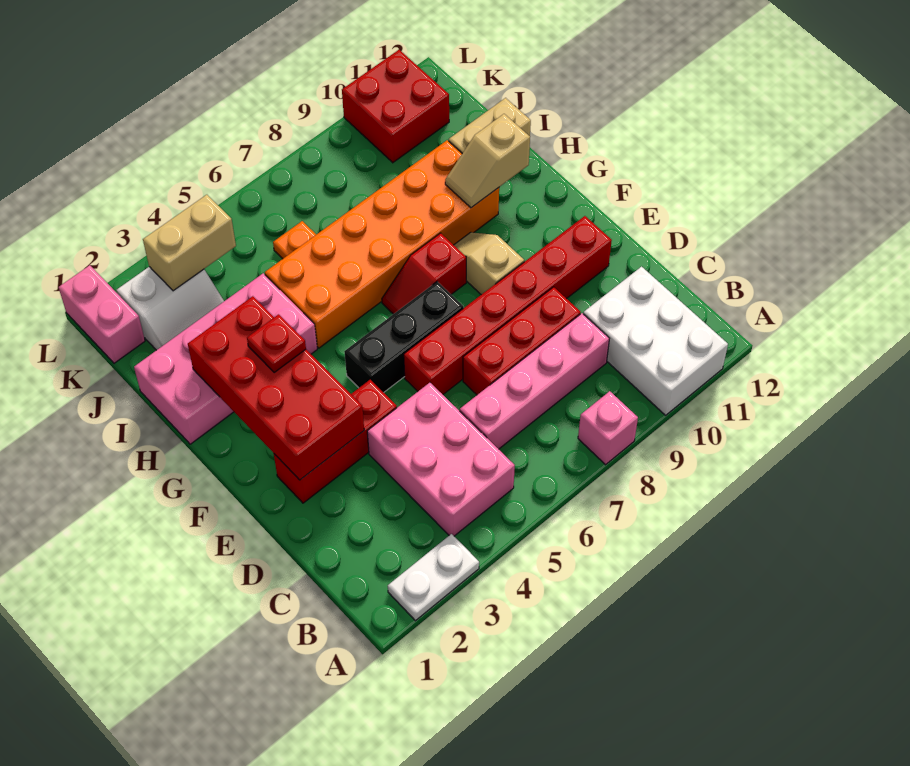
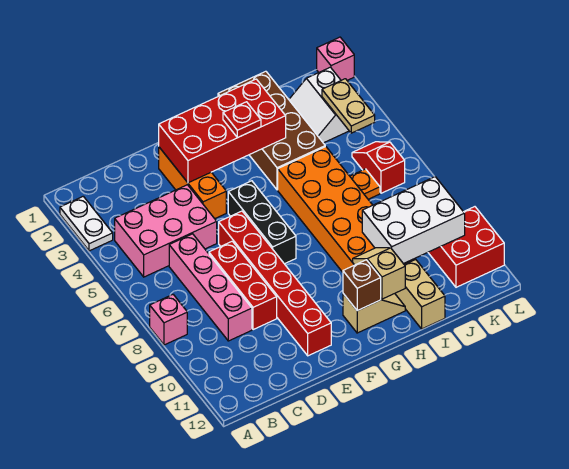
white brick A10:C11 level 1 -> white brick I9:K10 level 2
red brick E2:E4 level 1 -> orange brick E2:E4 level 1
tan slope F9:G9 level 1 top F -> tan slope G11:H11 level 1 top G
red slope G7:G8 level 1 top 8 -> red slope K5:K6 level 1 top 6
none -> brown brick G11 level 2
pink brick H1:I4 level 1 -> brown brick H1:I4 level 1
pink brick K1:L1 level 1 -> pink brick L1 level 1
tan brick K3:K4 level 2 -> tan plate K3:K4 level 2

